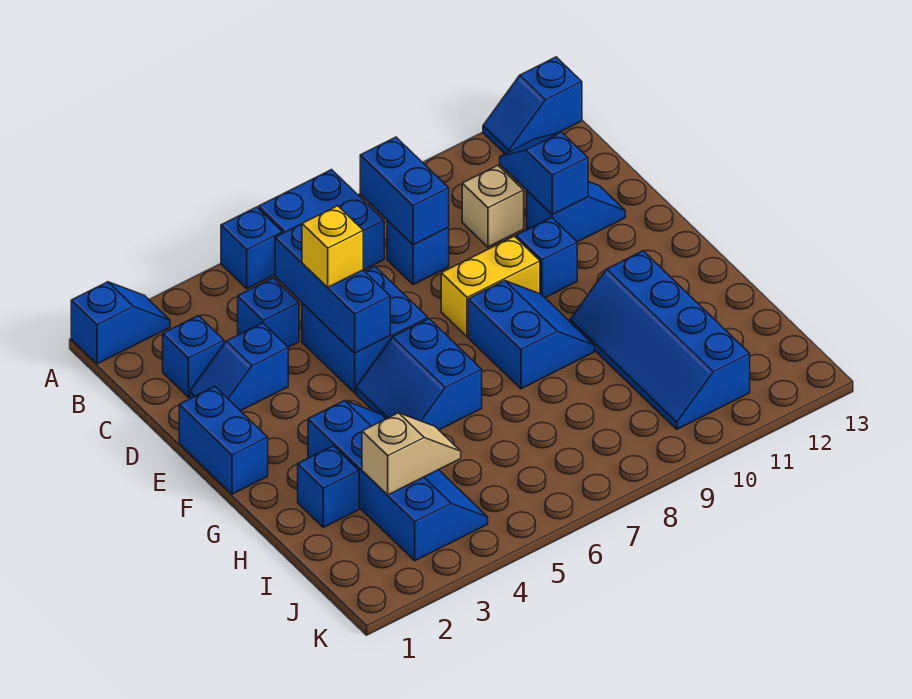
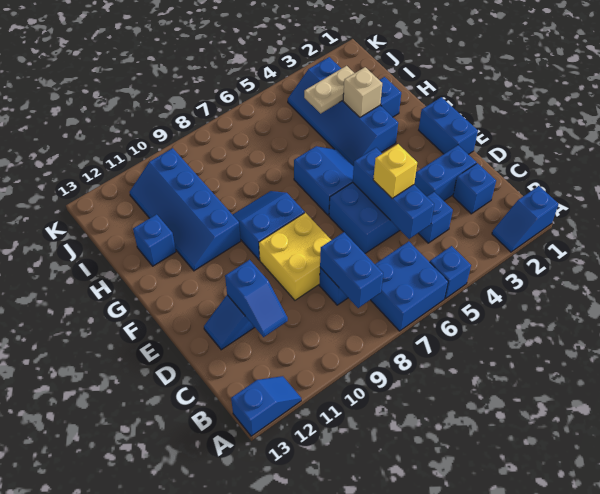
tan brick C10 level 1 -> tan brick H3 level 2
blue slope D2:D3 level 1 top 3 -> blue brick D2:D3 level 1
yellow brick E8:E9 level 1 -> yellow brick D8:E9 level 1
blue brick E10 level 1 -> blue brick H12 level 1
blue slope F8:G9 level 1 top 8 -> blue slope F8:G9 level 1 top F
blue slope G10:J11 level 1 top 11 -> blue slope G10:J11 level 1 top 10
tan slope I3:I4 level 2 top 3 -> tan plate I3:I4 level 2

